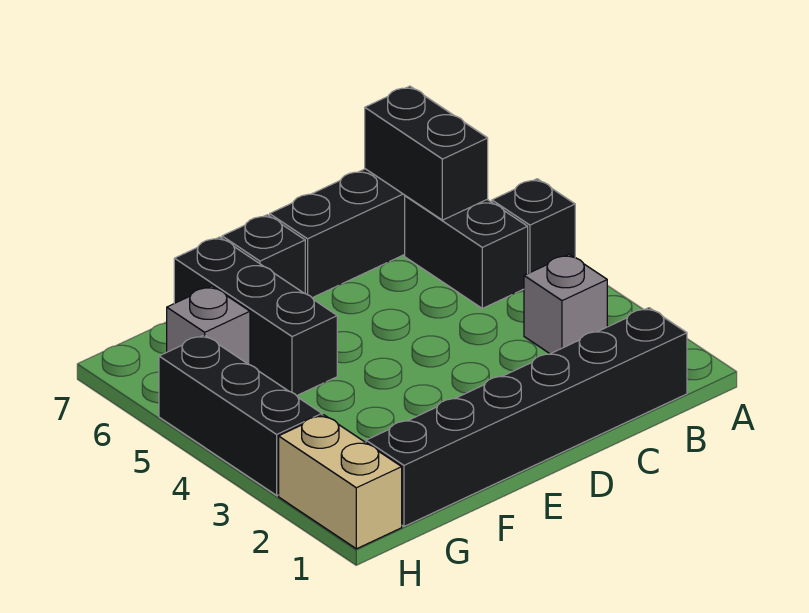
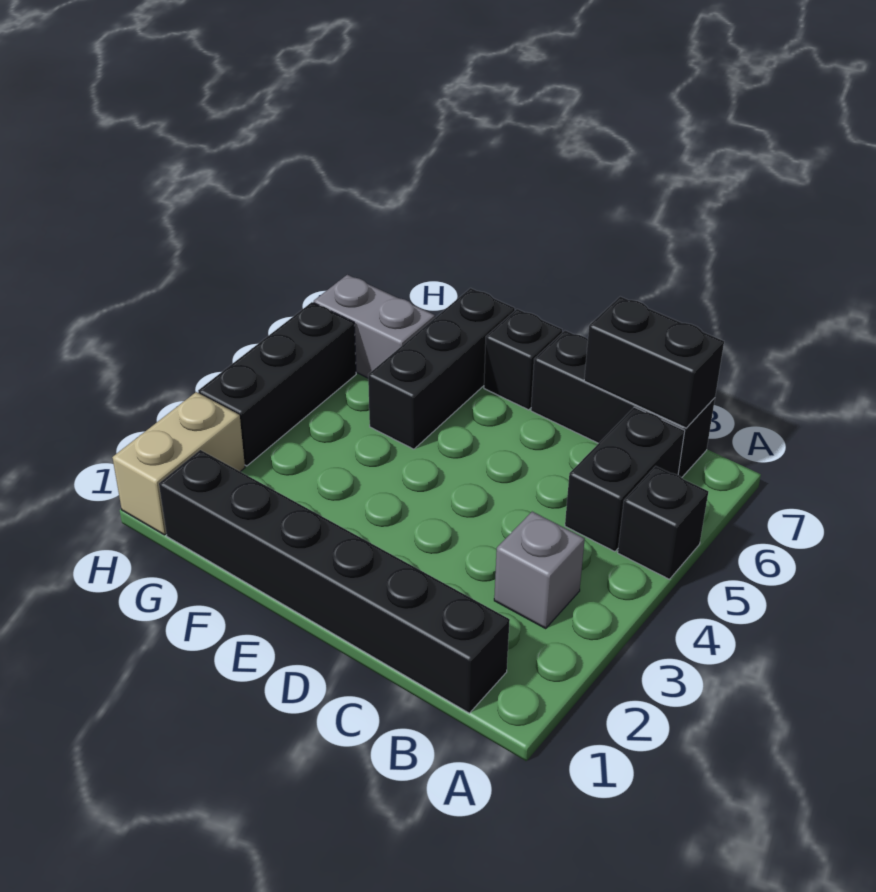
black brick B6:B7 level 2 -> black brick B7:C7 level 2
grey brick G6 level 1 -> grey brick G6:H6 level 1

